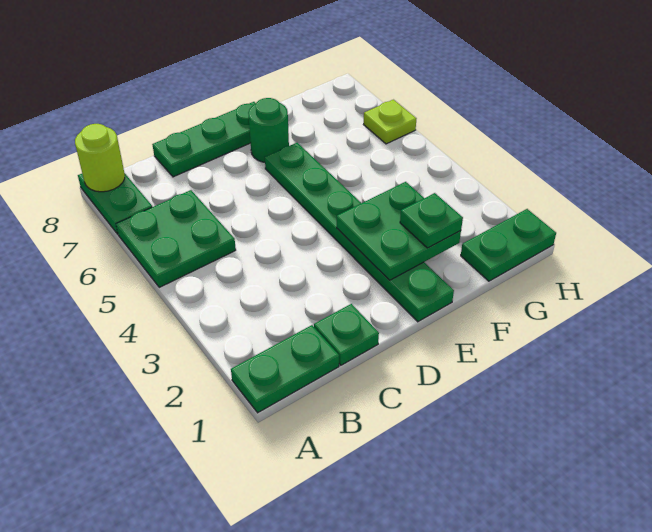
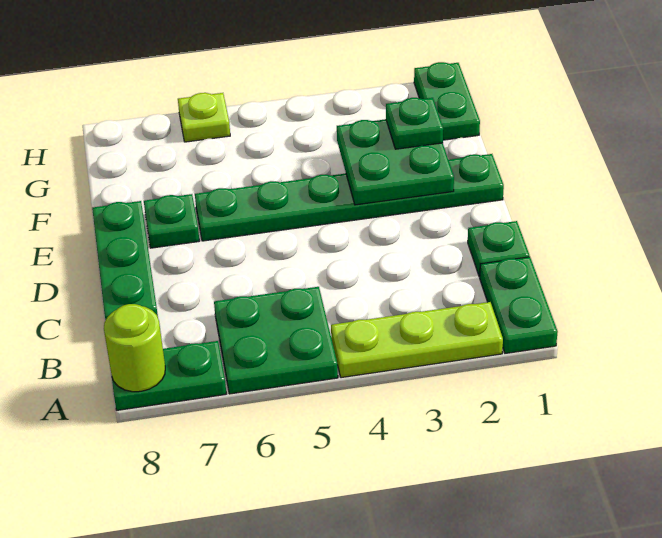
none -> lime plate A2:A4 level 1
green round brick E7 level 1 -> green plate E7 level 1

